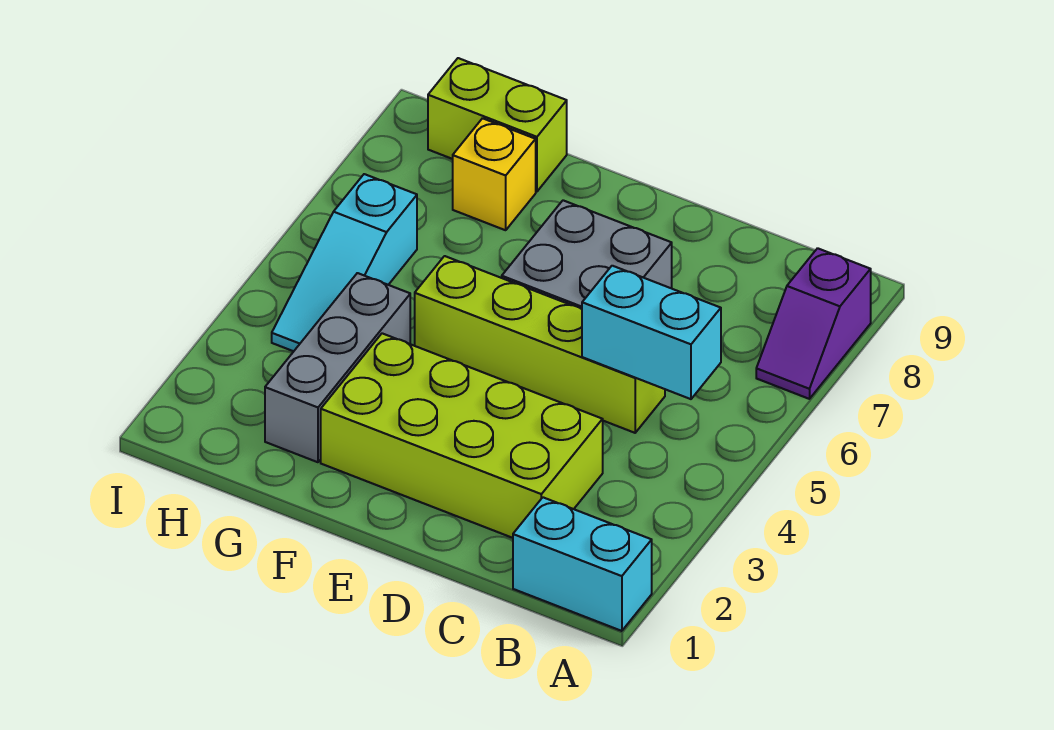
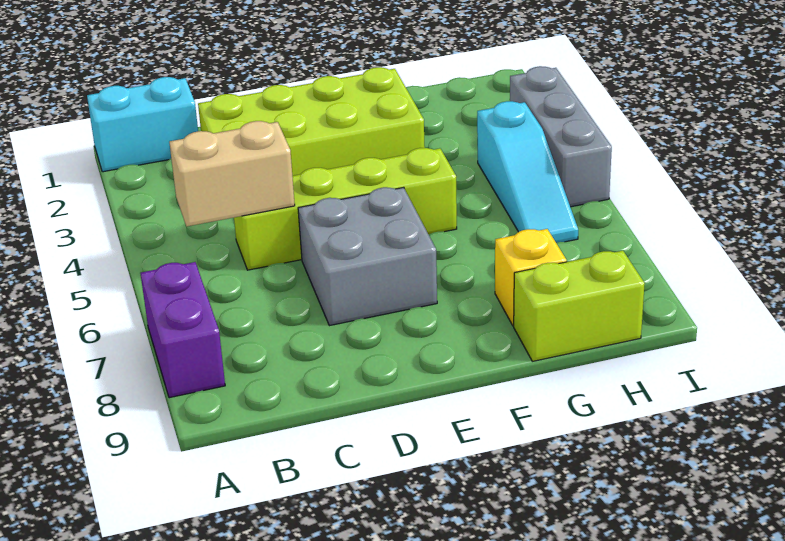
purple slope A7:A8 level 1 top 8 -> purple brick A7:A8 level 1
cyan brick B5:C5 level 2 -> tan brick B5:C5 level 2
grey brick G2:G4 level 1 -> grey brick I3:I5 level 1
cyan slope H4:H6 level 1 top 6 -> cyan slope H4:H6 level 1 top 4

